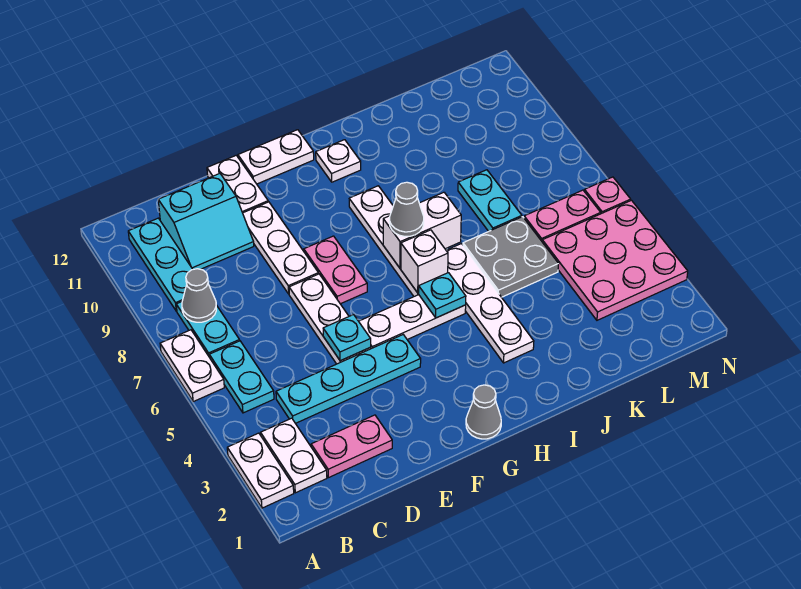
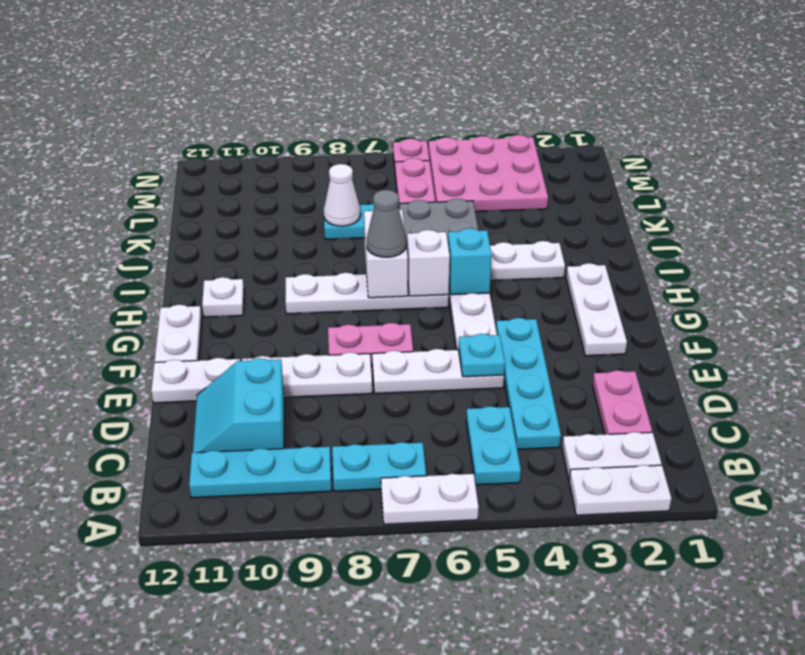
cyan plate B5:B6 level 1 -> cyan plate B5:C5 level 1
grey cone B8 level 2 -> none
cyan slope C10:D11 level 1 top 11 -> cyan slope C10:D11 level 1 top 10
none -> white plate F2:H2 level 1
grey cone G1 level 1 -> none
cyan plate H5 level 2 -> cyan brick H5 level 2
none -> white cone K8 level 2

